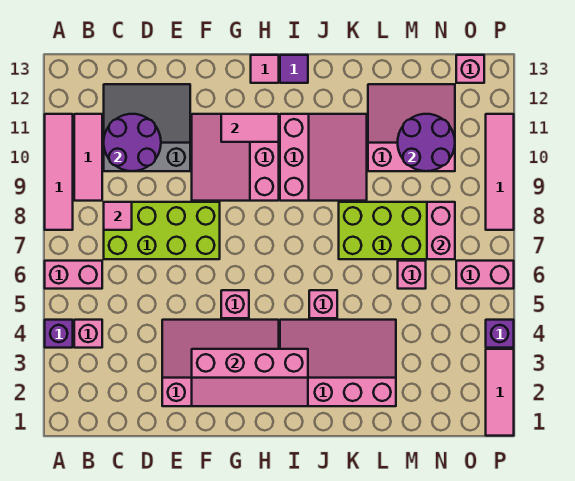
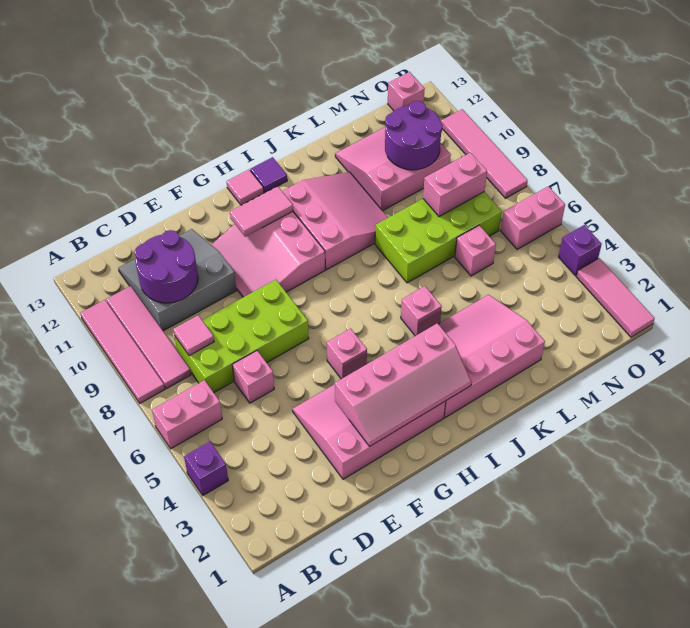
pink brick B4 level 1 -> pink brick D6 level 1
pink tile B9:B11 level 1 -> pink tile B8:B11 level 1
pink brick N7:N8 level 2 -> pink brick M8:N8 level 2

